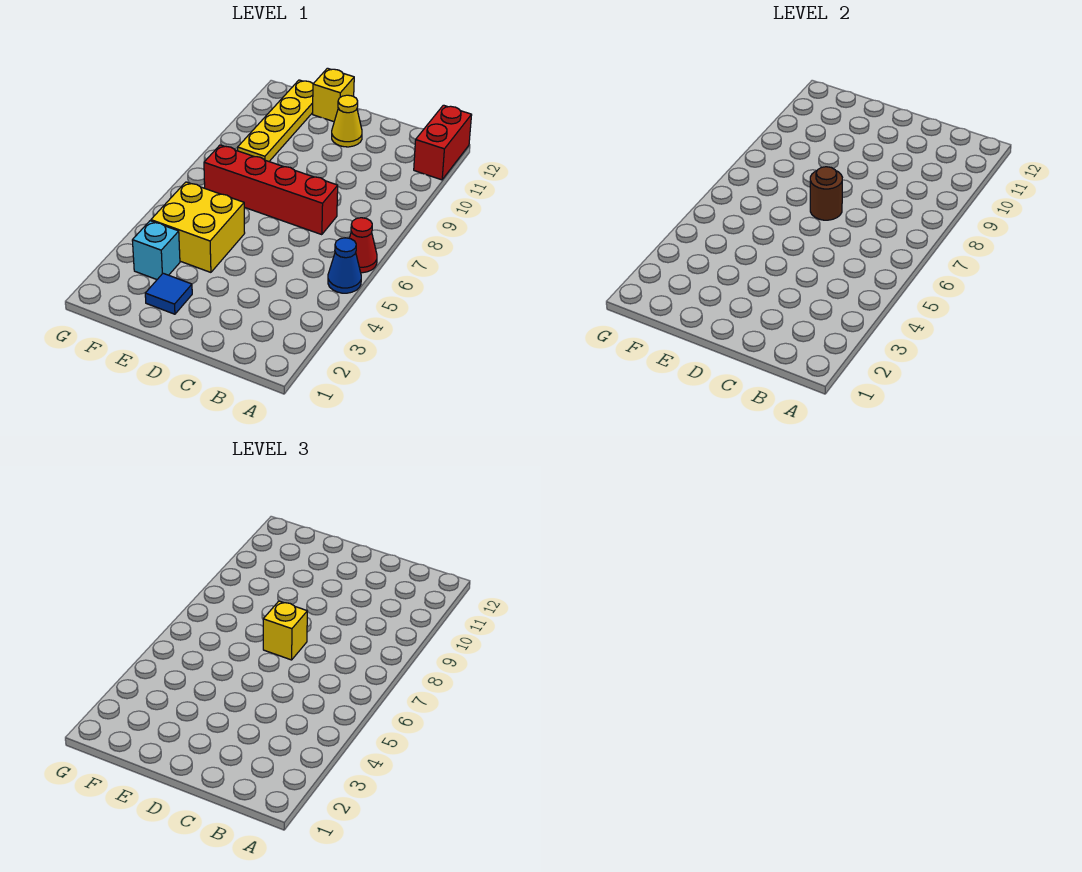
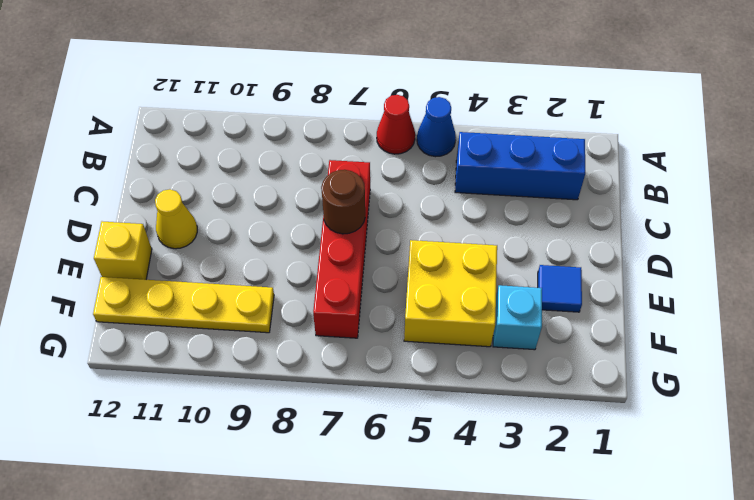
red brick A11:A12 level 1 -> none
none -> blue brick B2:B4 level 1
yellow brick D7 level 3 -> none

